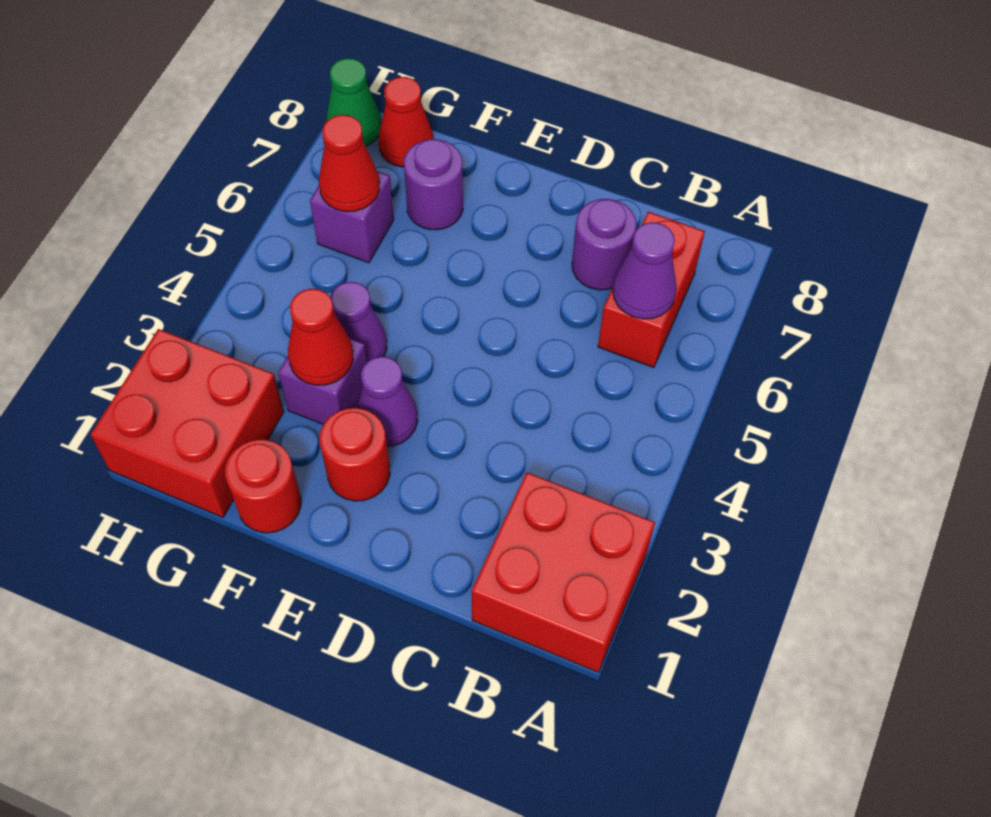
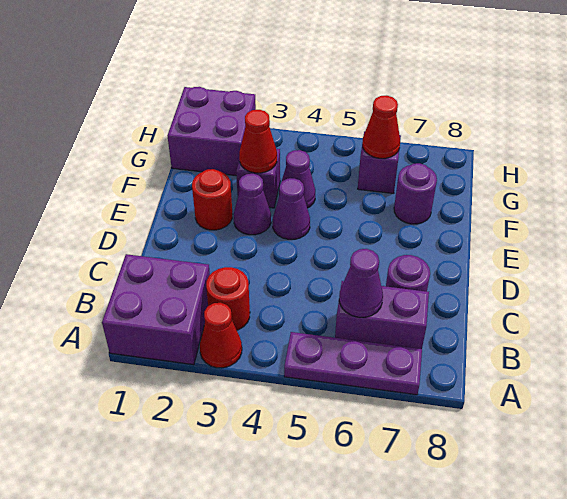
red brick A1:B2 level 1 -> purple brick A1:B2 level 1
none -> purple plate A5:A7 level 1
red brick B6:B7 level 1 -> purple brick B6:B7 level 1
none -> purple cone E4 level 1
red round brick F1 level 1 -> red round brick B3 level 1
red brick G1:H2 level 1 -> purple brick G1:H2 level 1
red cone G8 level 1 -> red cone A3 level 1
green cone H8 level 1 -> none

